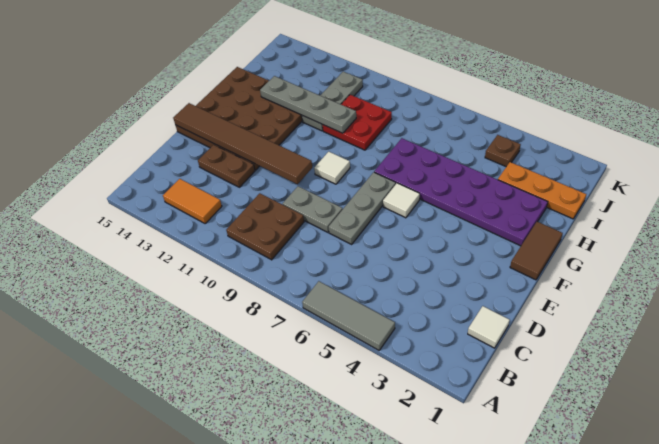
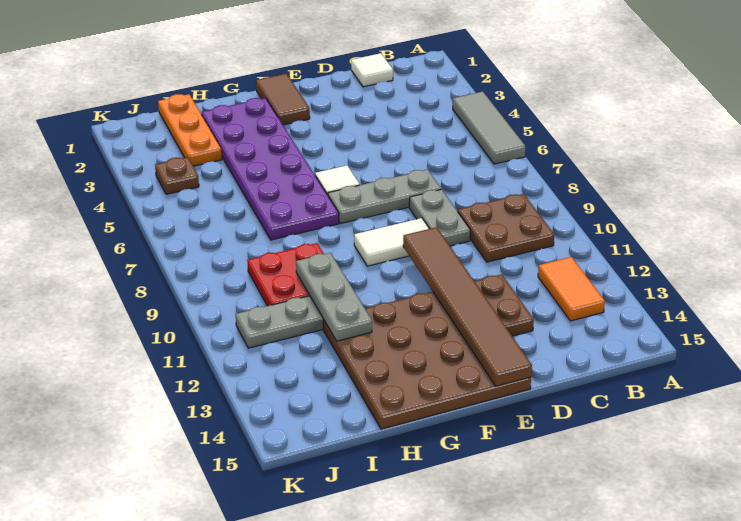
brown tile F1:G1 level 1 -> brown tile F1:F2 level 1
white tile F9 level 1 -> white tile E9:F9 level 1
grey plate H10:H13 level 2 -> grey plate H10:H12 level 2

